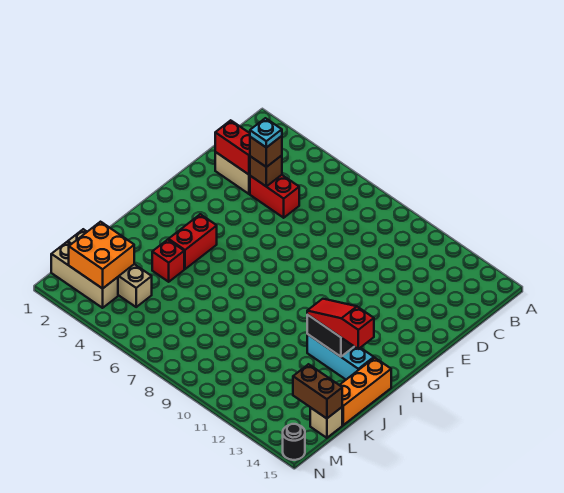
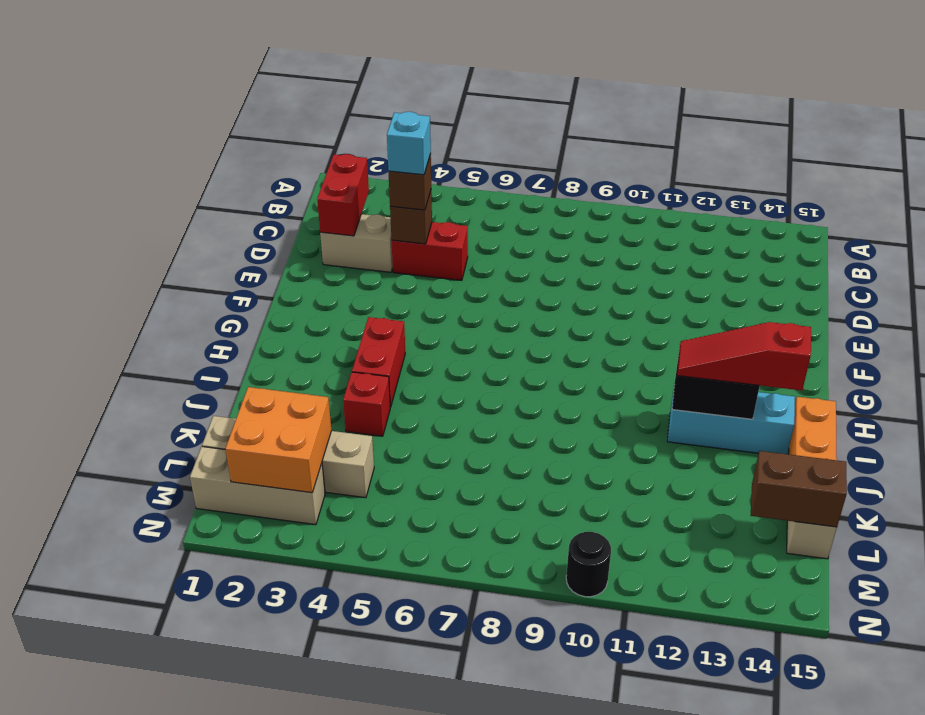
red brick D2:D3 level 2 -> red brick C2:D2 level 2
cyan plate D4 level 4 -> cyan brick D4 level 4
black round brick N15 level 1 -> black round brick N10 level 1

